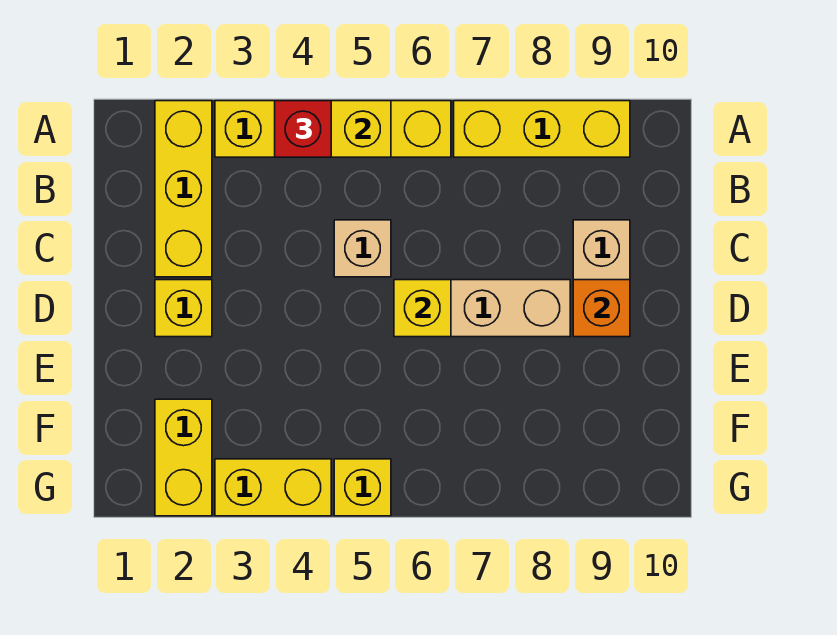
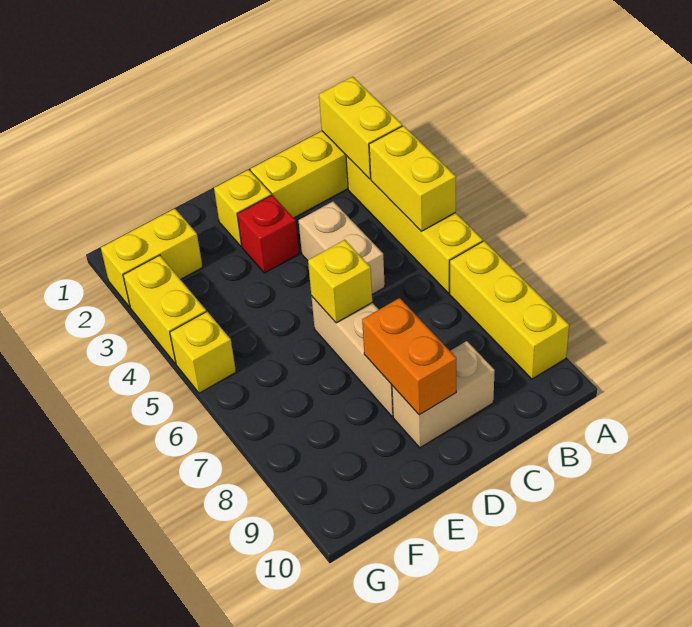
none -> yellow brick A2:A3 level 2
red brick A4 level 3 -> red brick D3 level 1
tan brick C5 level 1 -> tan brick C4:C5 level 1
orange brick D9 level 2 -> orange brick D8:D9 level 2

